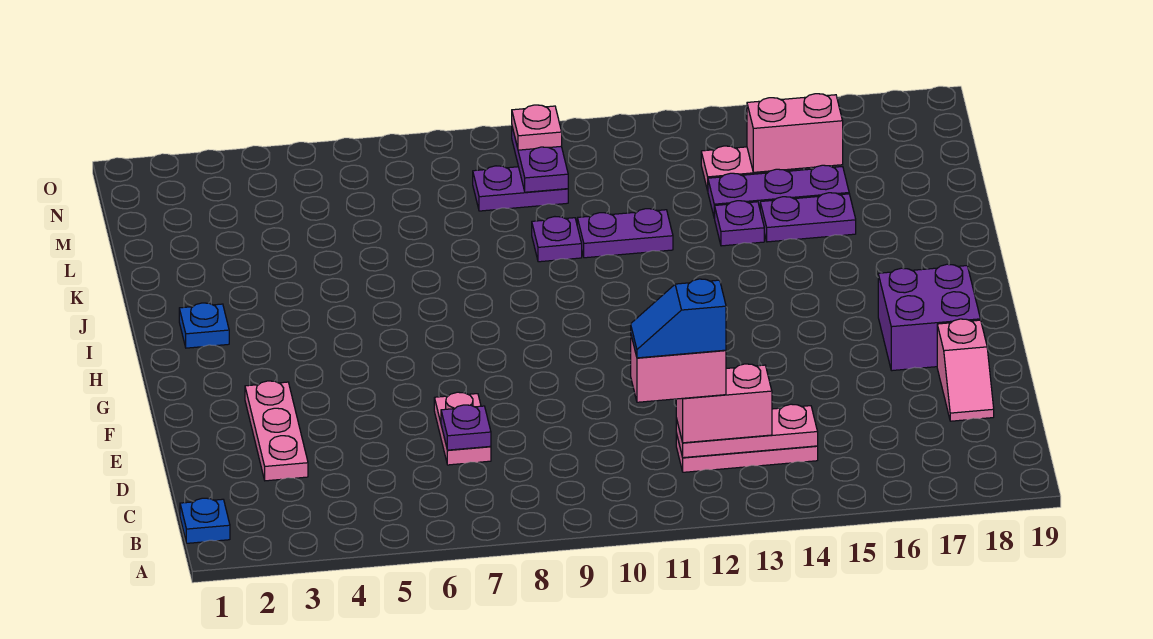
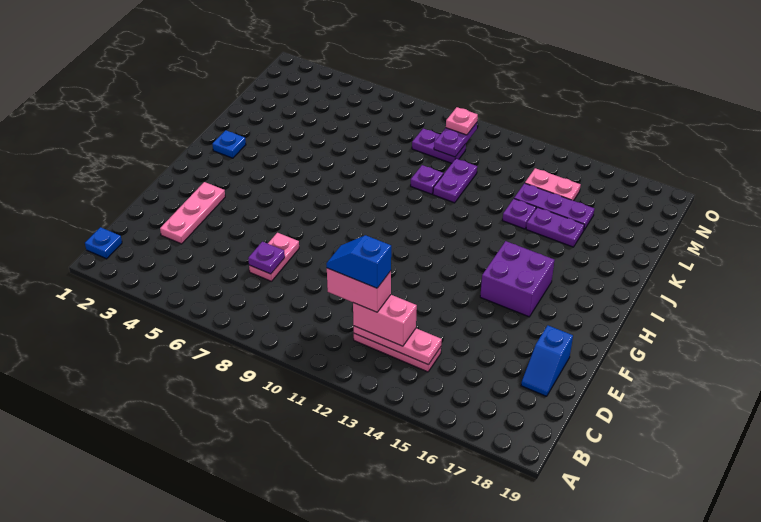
pink slope D18:E18 level 1 top E -> blue slope D18:E18 level 1 top E
purple brick F17:G18 level 1 -> purple brick G15:H16 level 1
purple plate K11:K12 level 1 -> purple plate K11:L11 level 1
pink brick M15:M16 level 2 -> none

